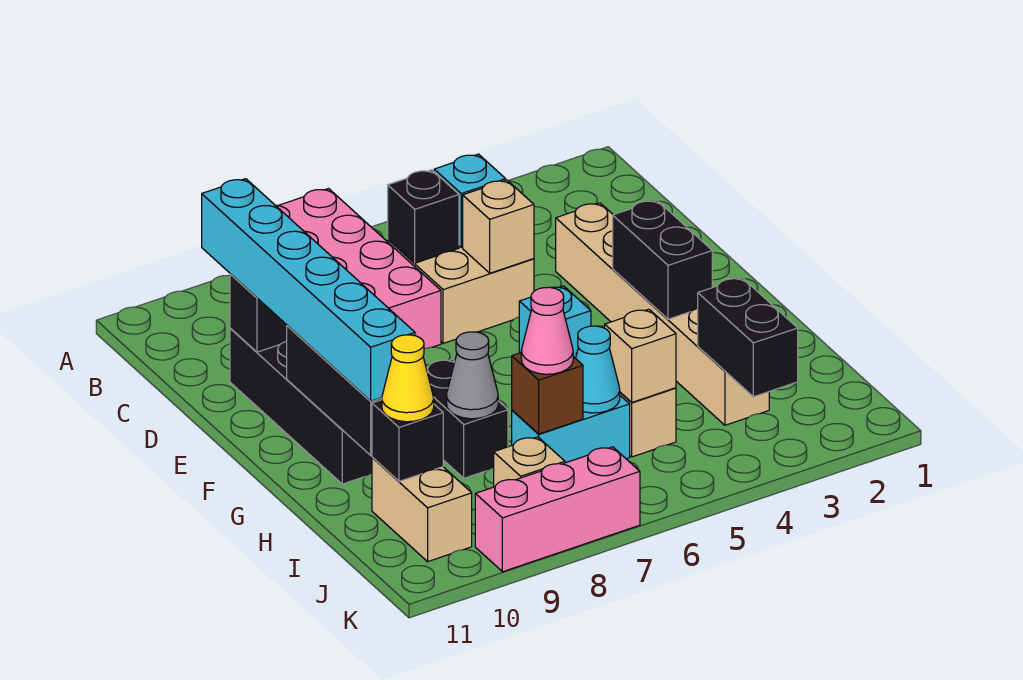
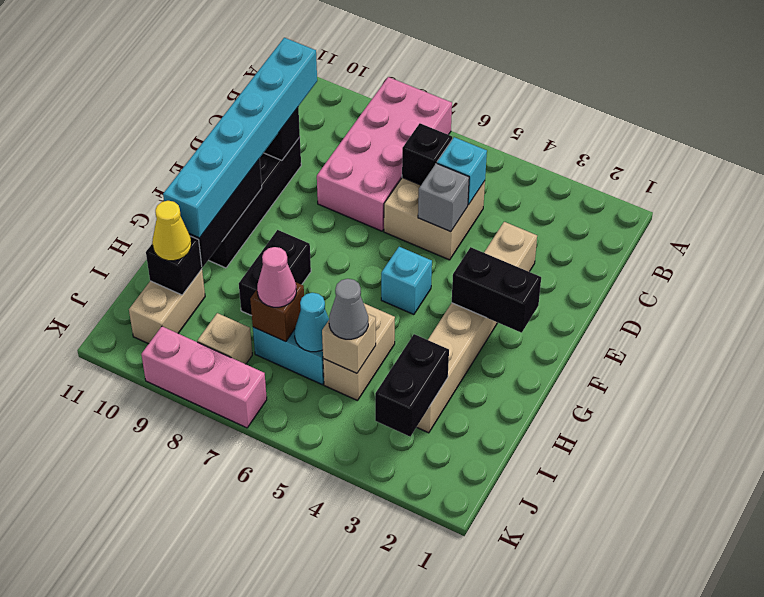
tan brick D5 level 2 -> grey brick D5 level 2
black brick F3:G3 level 2 -> black brick F2:F3 level 2
grey cone H8 level 2 -> grey cone I5 level 3

